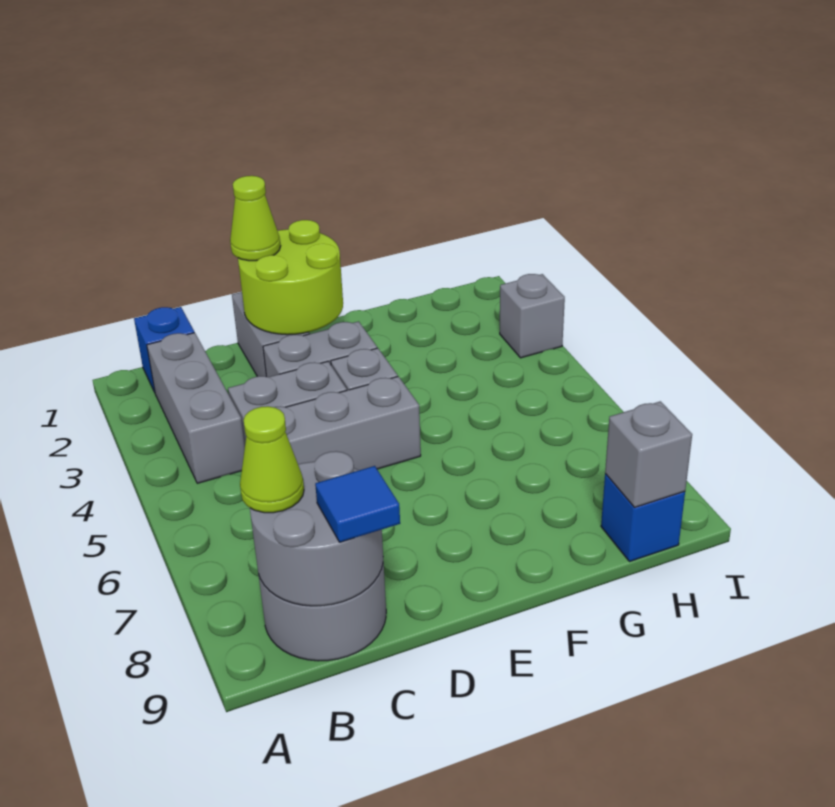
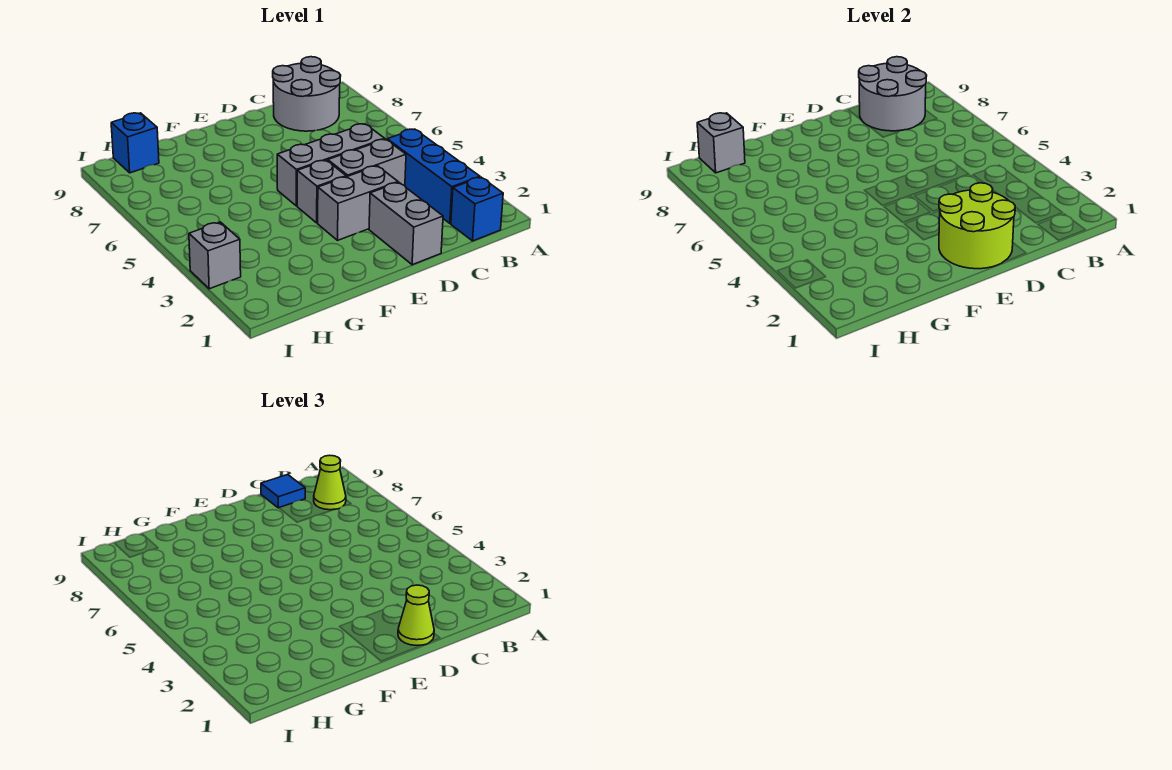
grey brick B2:B4 level 1 -> blue brick B2:B4 level 1

